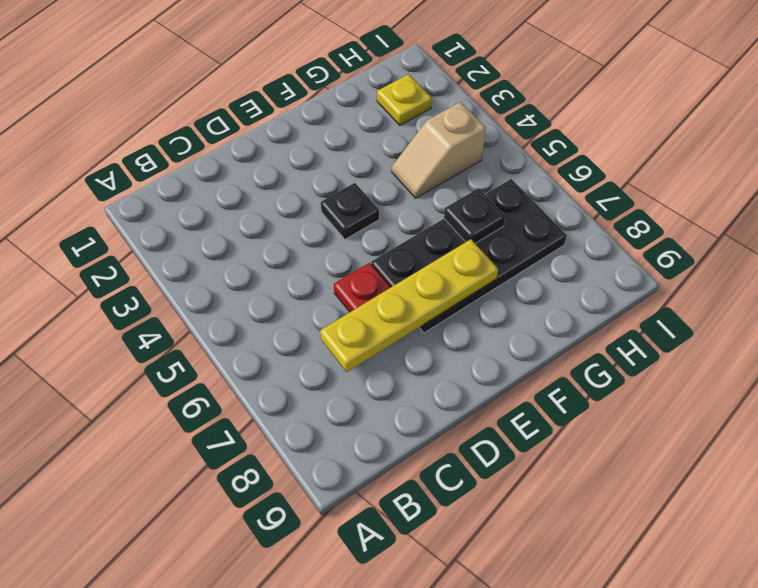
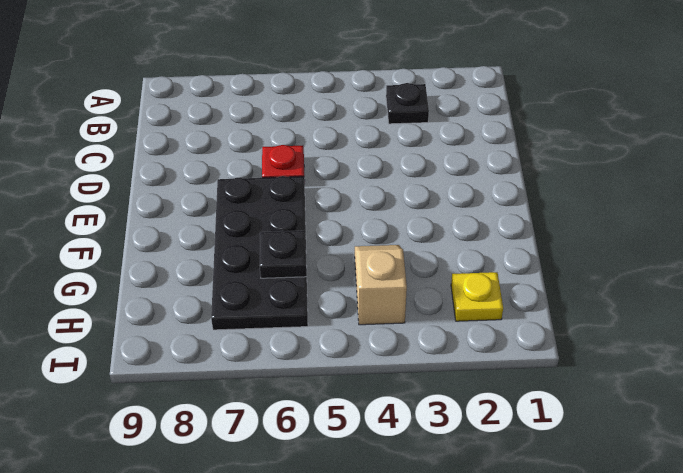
yellow plate C7:F7 level 2 -> none
black plate E4 level 1 -> black plate B3 level 1

